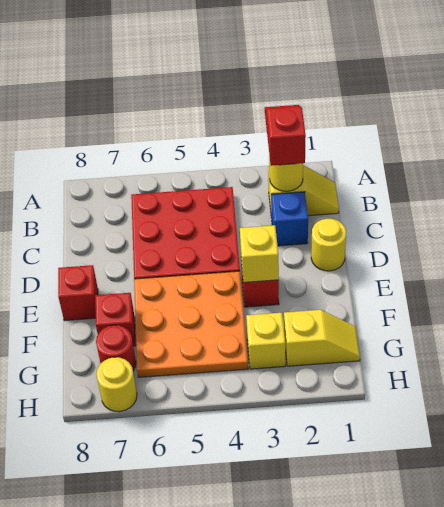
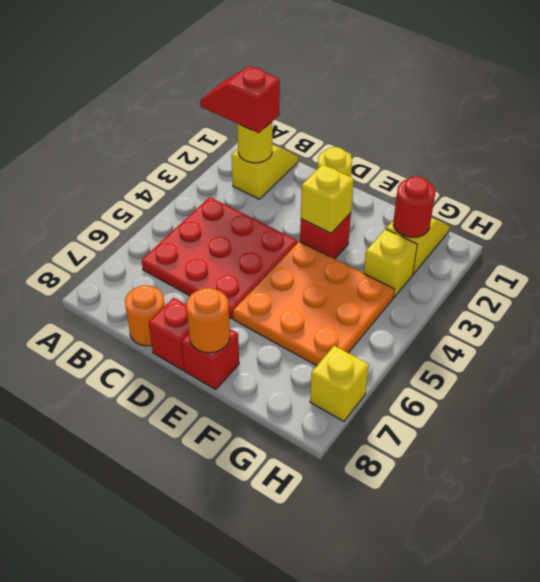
blue brick C2 level 1 -> none
none -> orange round brick C8 level 1
none -> orange round brick E8 level 2
red brick F7 level 1 -> red brick D8 level 1
red round brick G7 level 1 -> red round brick G2 level 2
yellow round brick H7 level 1 -> yellow brick H7 level 1

